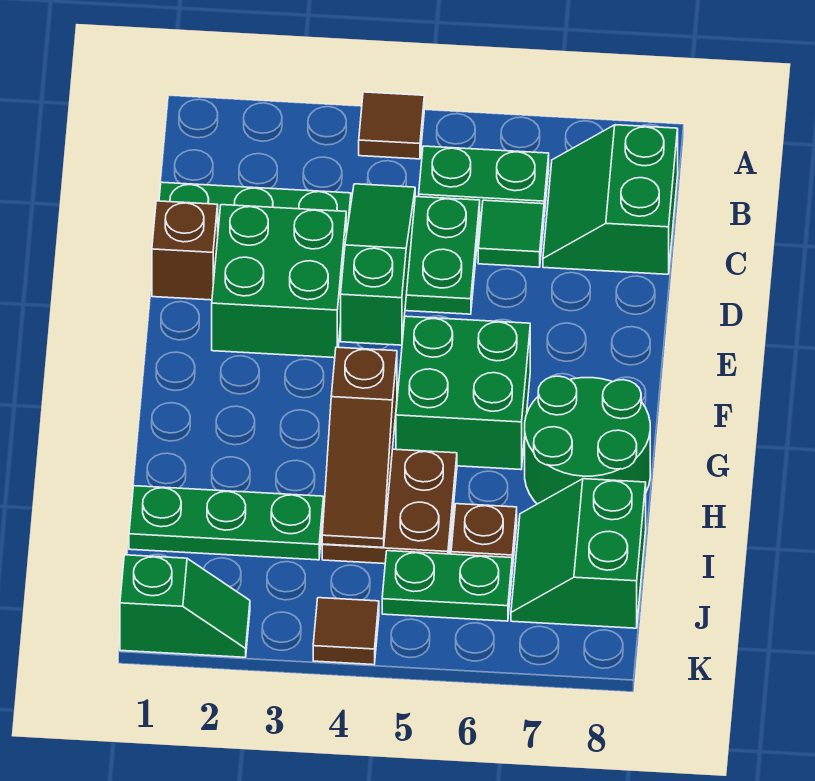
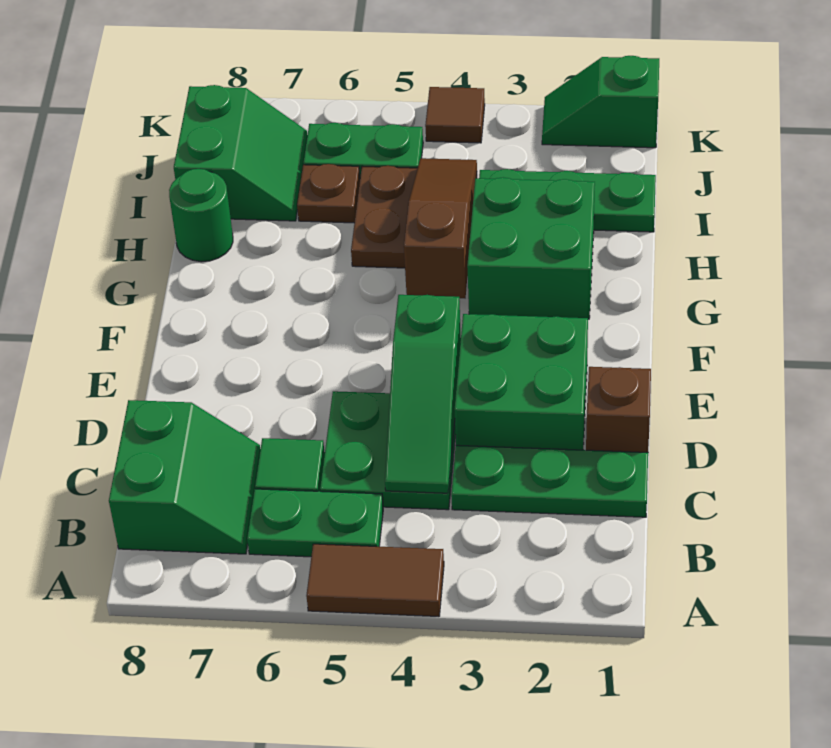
brown tile A4 level 1 -> brown tile A4:A5 level 1
green brick F5:G6 level 1 -> green brick G2:H3 level 1
green round brick G7:H8 level 1 -> green round brick H8 level 1

